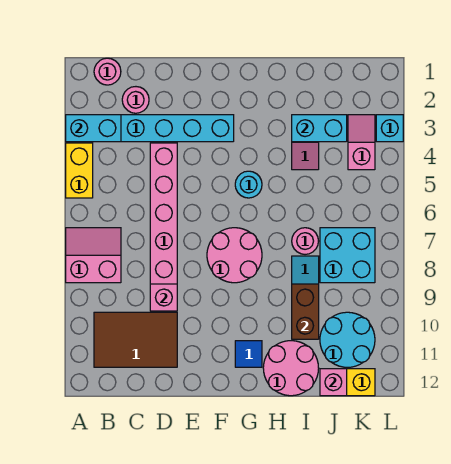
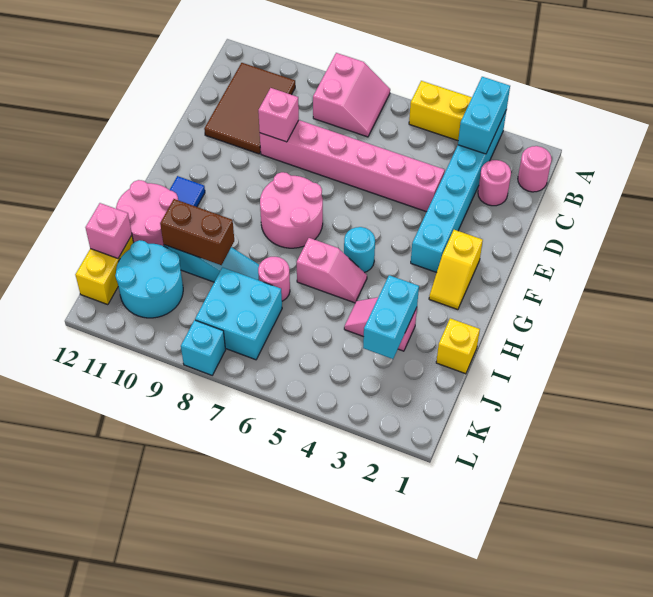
none -> yellow slope F2:G2 level 1 top F
none -> yellow brick I1 level 1
pink slope K3:K4 level 1 top 4 -> pink slope H5:H6 level 1 top 6
cyan brick L3 level 1 -> cyan brick L8 level 1

